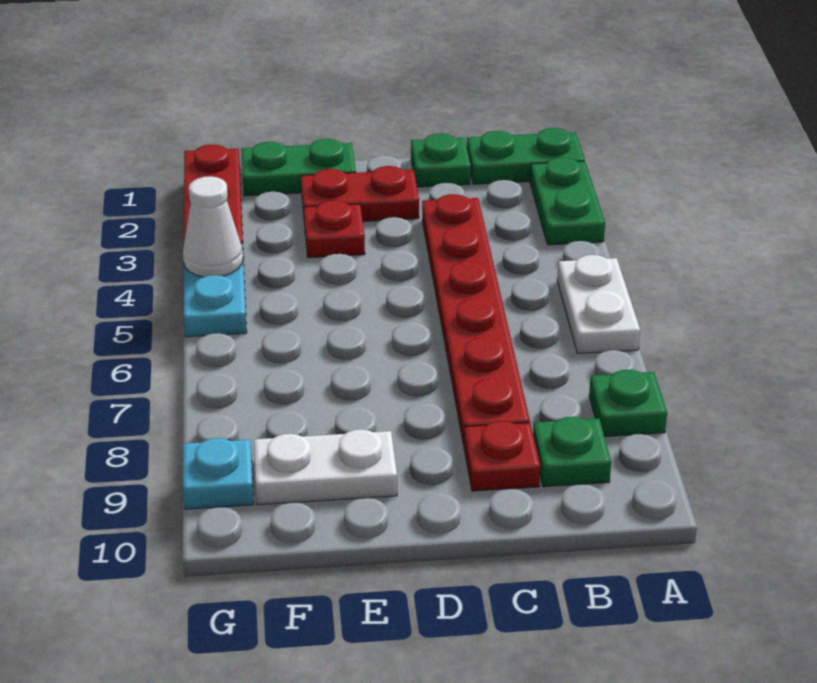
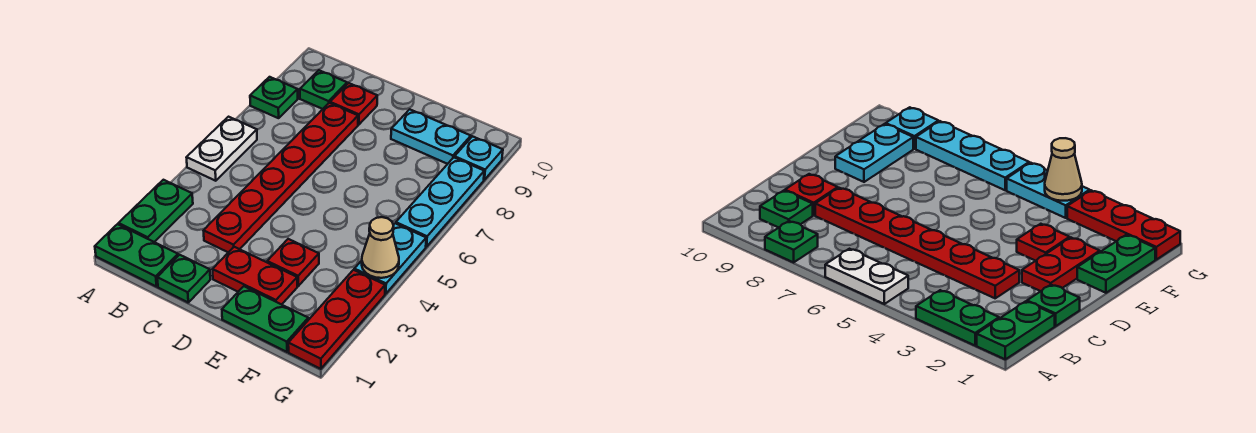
white plate E9:F9 level 1 -> cyan plate E9:F9 level 1
white cone G4 level 2 -> tan cone G4 level 2
none -> cyan plate G6:G8 level 1

